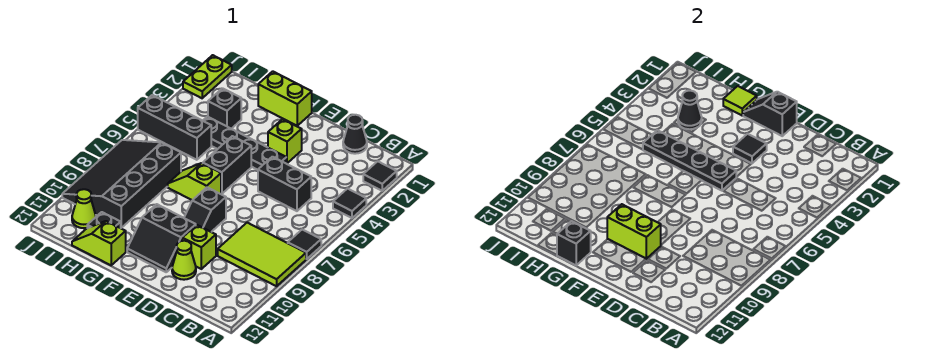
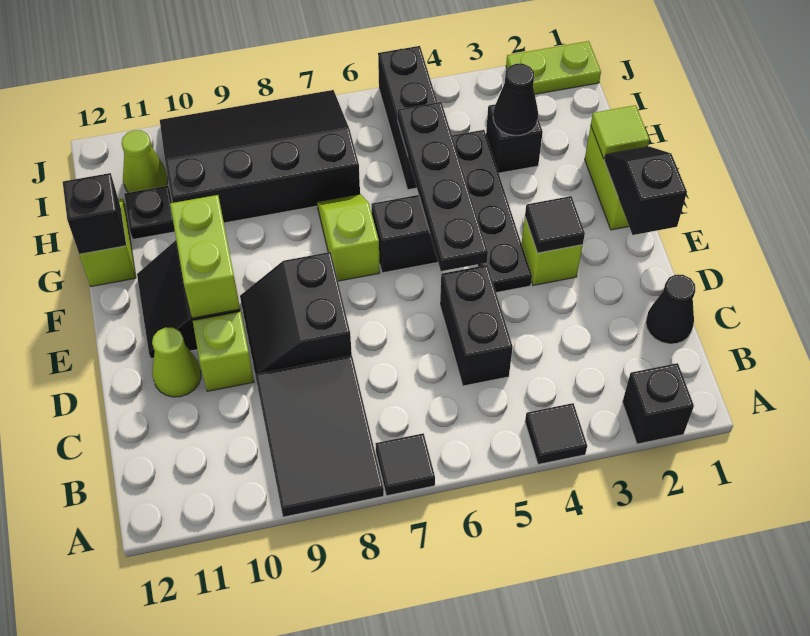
black tile A2 level 1 -> black brick A2 level 1
lime tile A8:C9 level 1 -> black tile A8:C9 level 1
black slope E8:E9 level 1 top 8 -> black slope D8:E9 level 1 top 8

